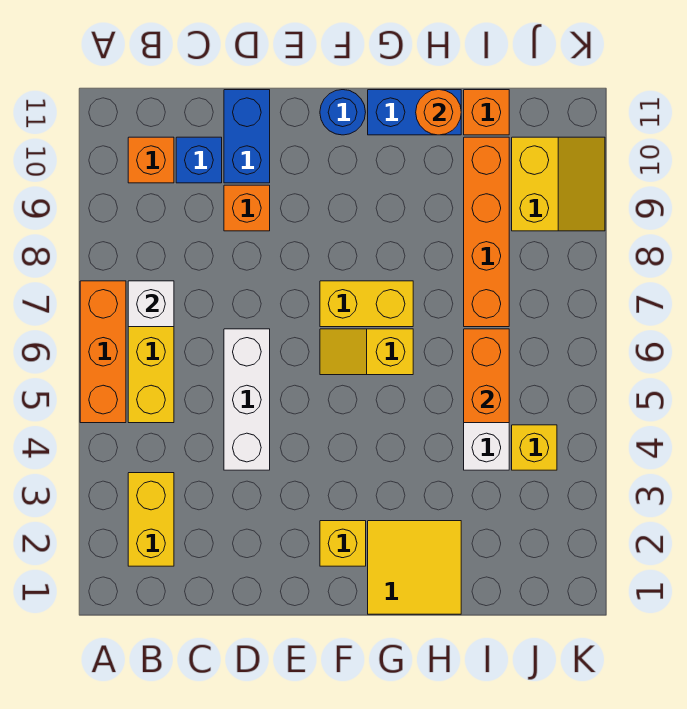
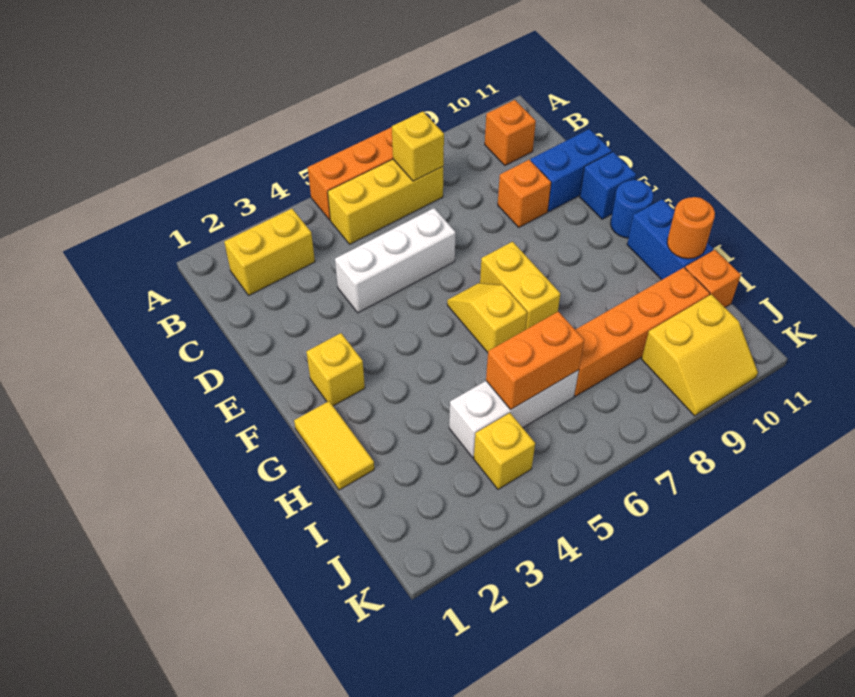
white brick B7 level 2 -> yellow brick B7 level 2
blue brick C10 level 1 -> blue brick E11 level 1
yellow tile G1:H2 level 1 -> yellow tile G1:H1 level 1

